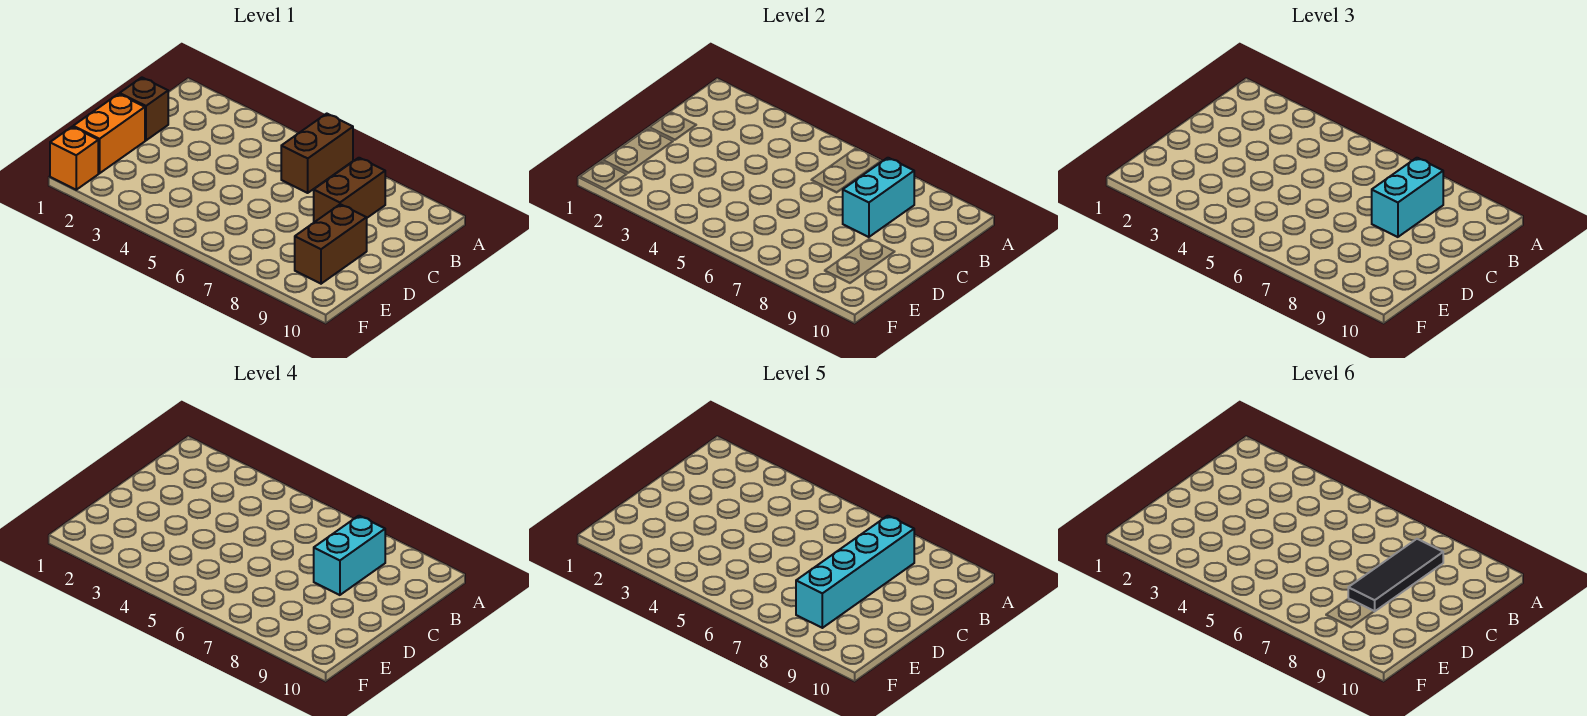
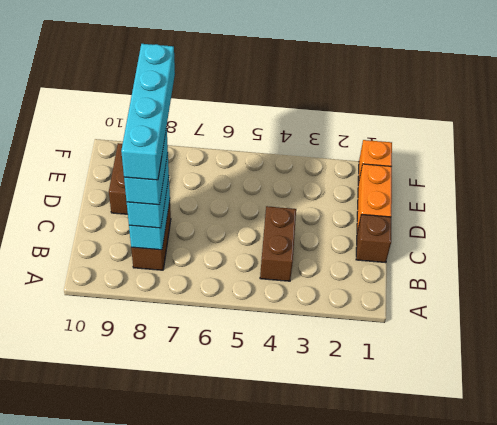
brown brick A6:B6 level 1 -> brown brick B4:C4 level 1
black tile B8:D8 level 6 -> none

